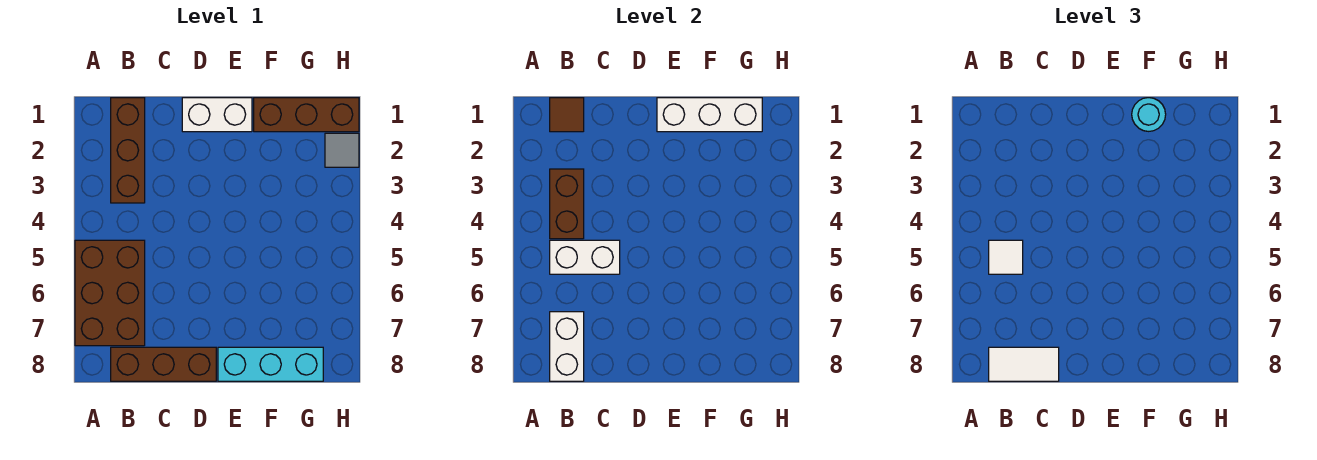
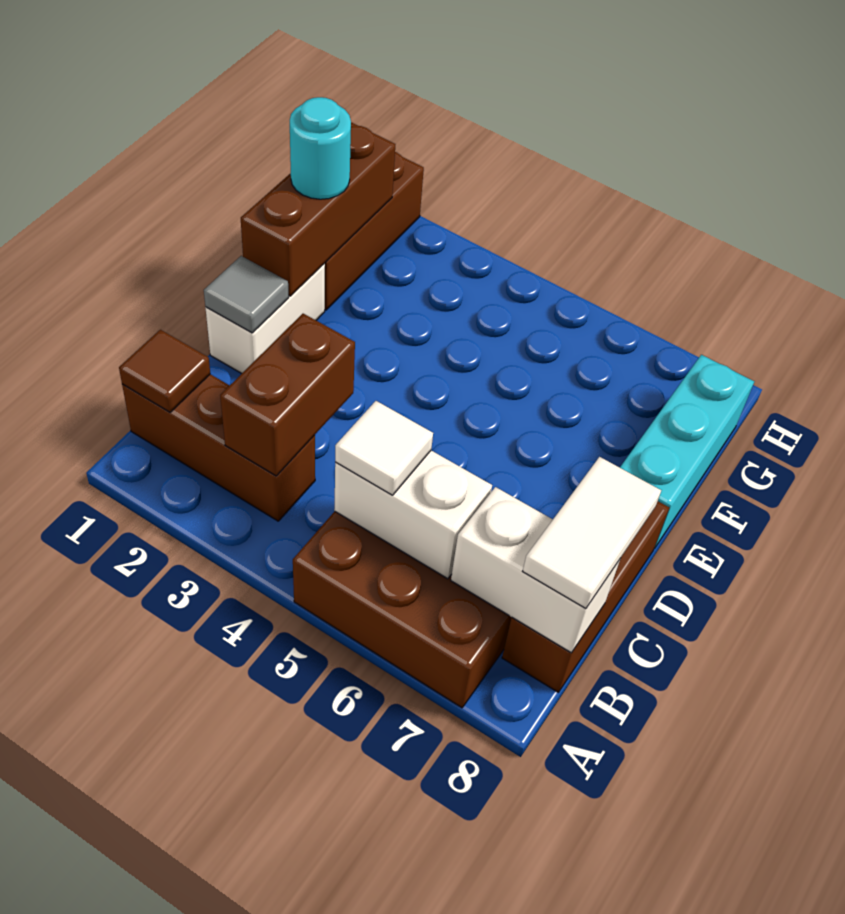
brown brick B3:B4 level 2 -> brown brick B3:C3 level 2
white brick B5:C5 level 2 -> white brick B5:B6 level 2
white brick E1:G1 level 2 -> brown brick E1:G1 level 2
grey tile H2 level 1 -> grey tile D1 level 2

